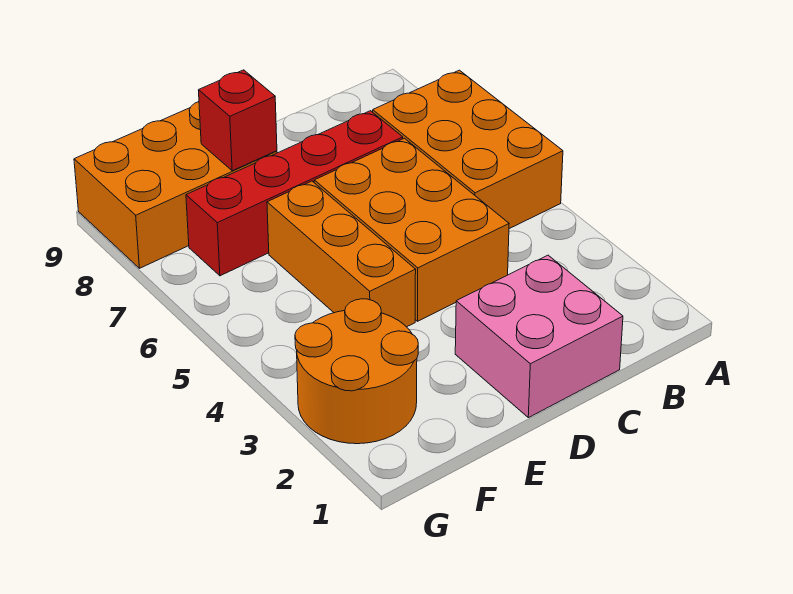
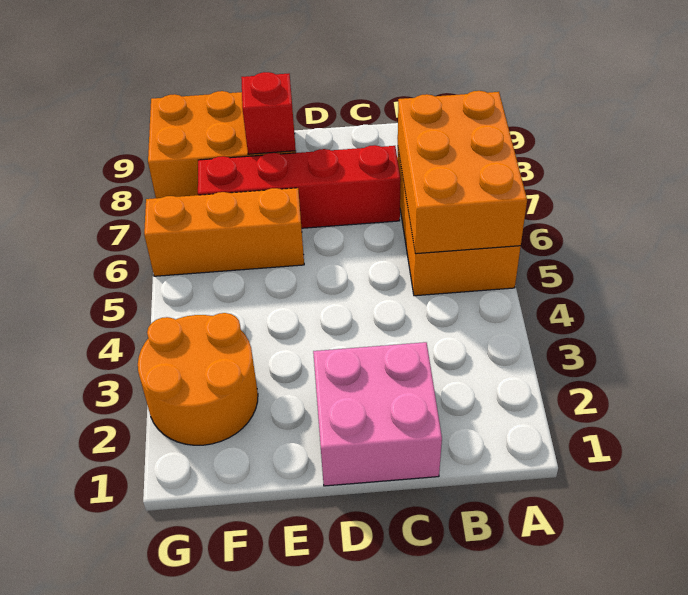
orange brick C4:D6 level 1 -> orange brick A5:B7 level 2
orange brick E4:E6 level 1 -> orange brick E6:G6 level 1

